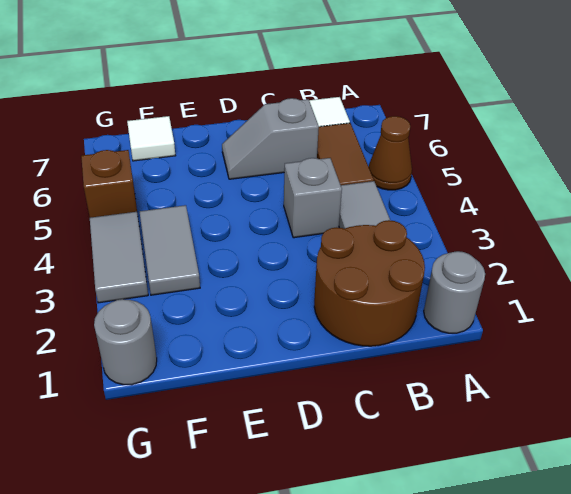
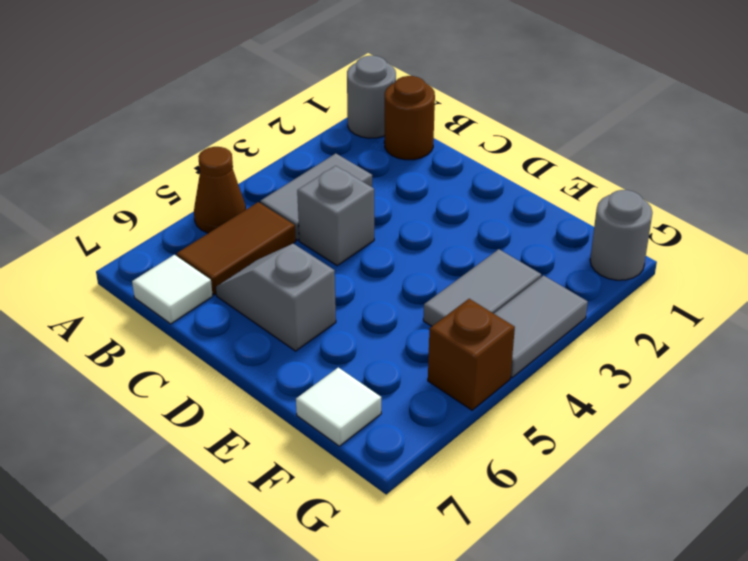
brown round brick B1:C2 level 1 -> brown round brick B1 level 1
grey slope C6:D6 level 1 top C -> grey slope C6:D6 level 1 top D

